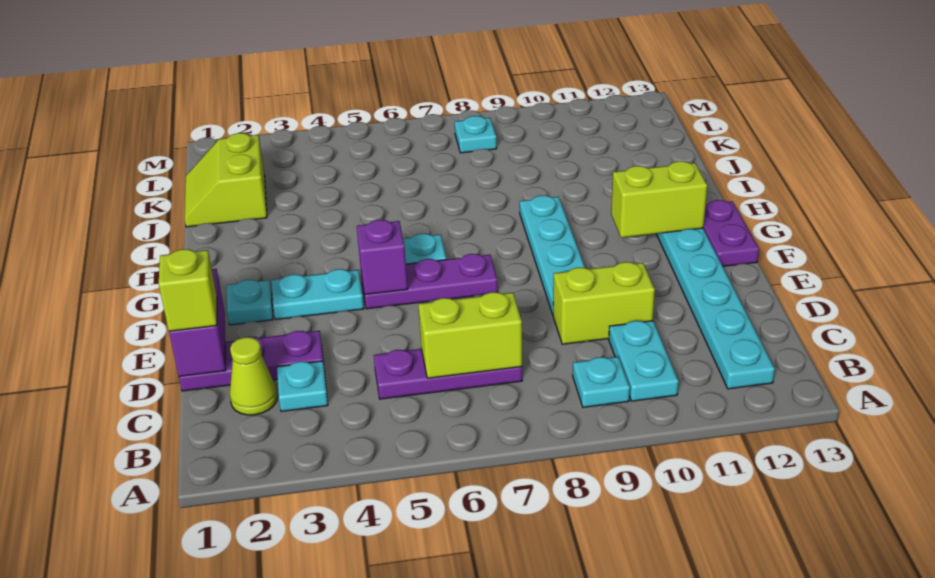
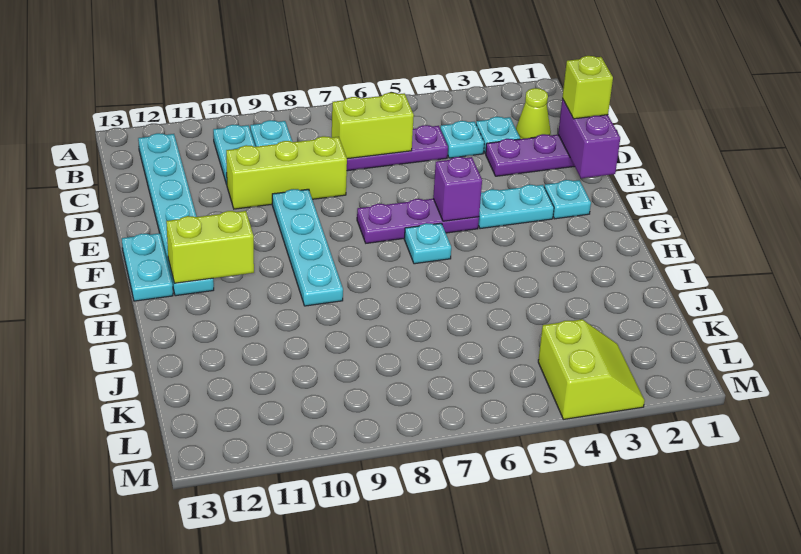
lime brick D9:D10 level 1 -> lime brick D8:D10 level 1
purple plate F13:G13 level 1 -> cyan plate F13:G13 level 1
lime slope J1:K2 level 1 top 2 -> lime slope L3:M4 level 1 top 4
cyan plate L8 level 1 -> cyan plate C4 level 1

